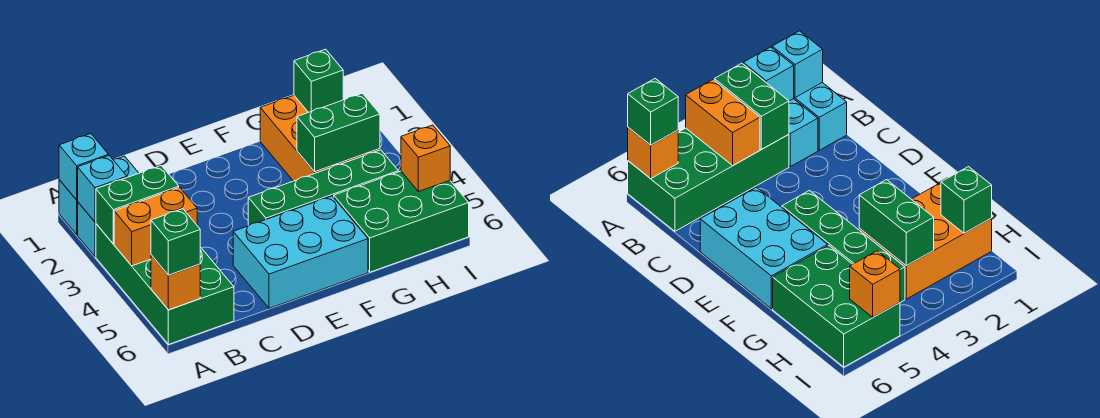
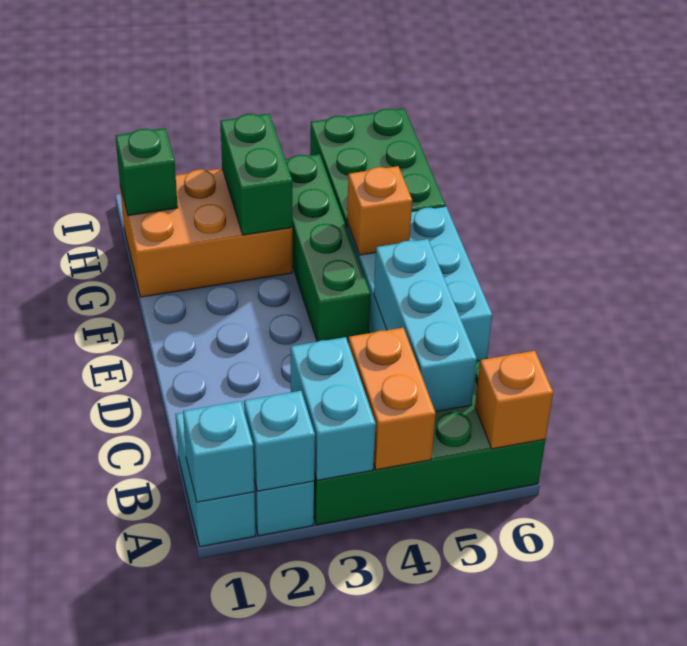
green brick A3:B3 level 2 -> cyan brick A3:B3 level 2
green brick A6 level 3 -> none
none -> cyan brick B5:D5 level 2
orange brick I5 level 2 -> orange brick F5 level 2

